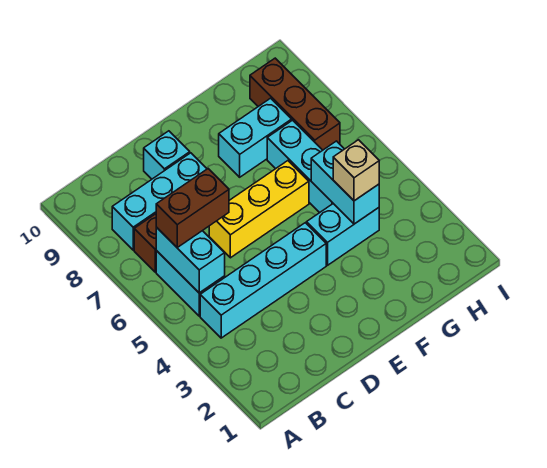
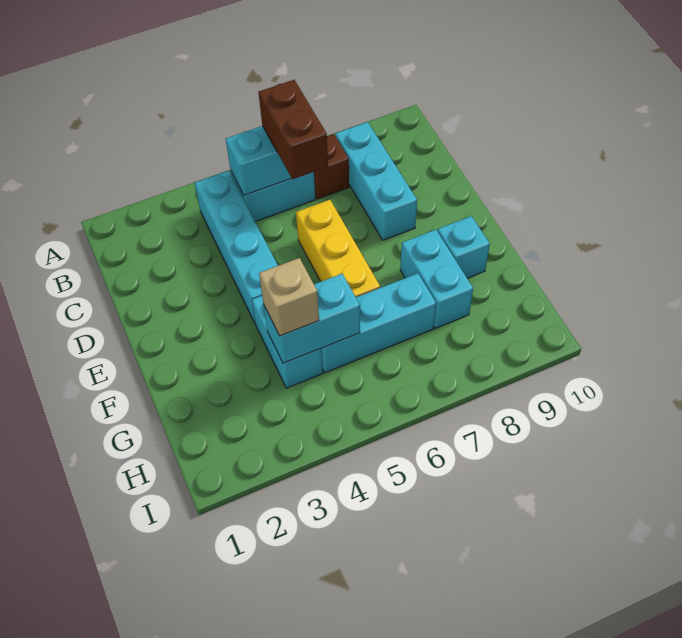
cyan brick D9 level 1 -> cyan brick F9 level 1
brown brick H7:H9 level 1 -> none

